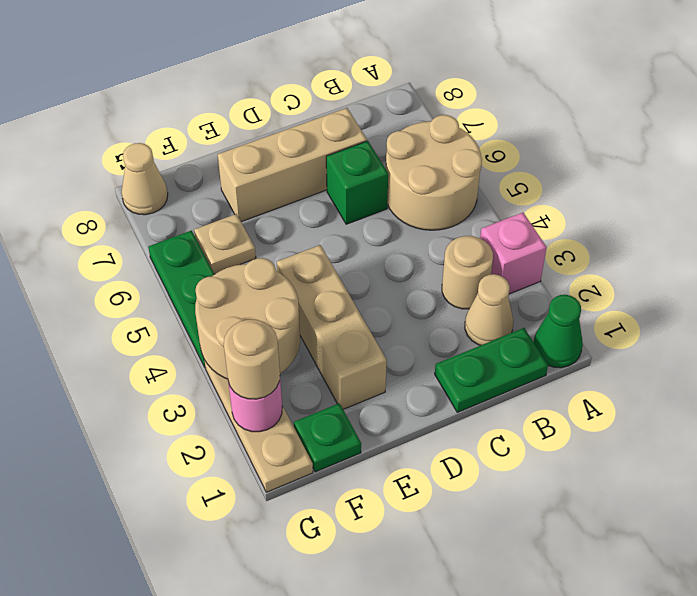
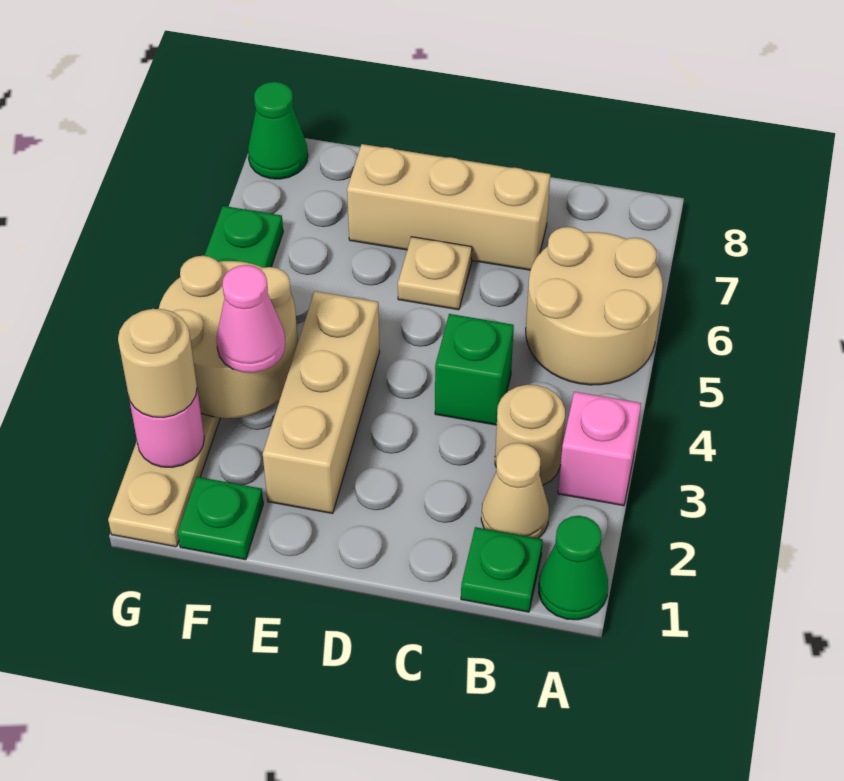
green plate B1:C1 level 1 -> green plate B1 level 1
green brick C6 level 1 -> green brick C4 level 1
none -> pink cone F3 level 3
tan plate F6 level 1 -> tan plate D6 level 1
tan cone G8 level 1 -> green cone G8 level 1

